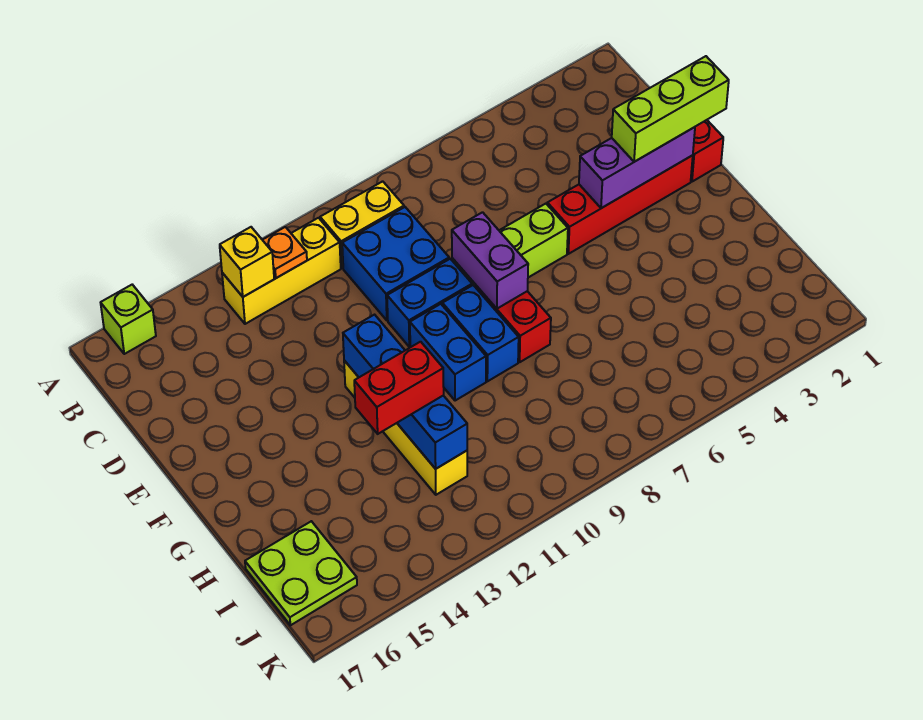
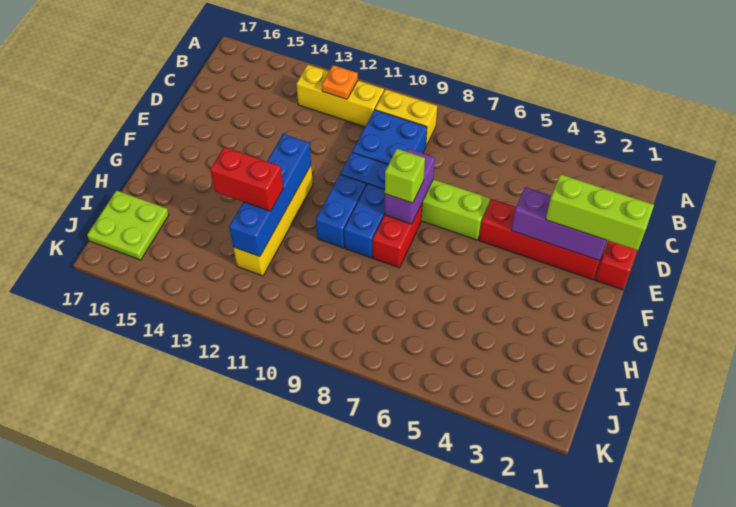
lime brick A16 level 1 -> lime brick F8 level 3
yellow brick B13 level 2 -> none

